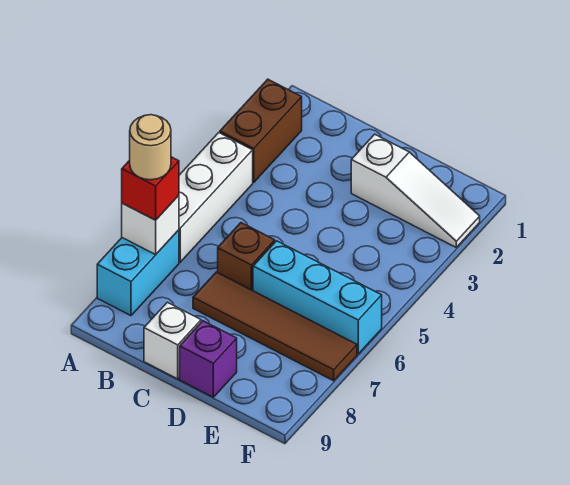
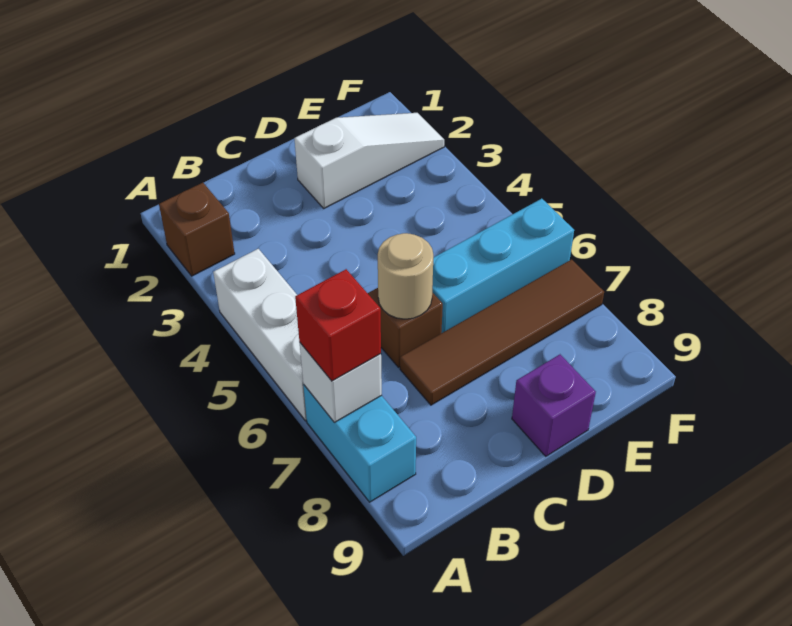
brown brick A2:A3 level 1 -> brown brick A2 level 1
tan round brick A7 level 4 -> tan round brick C6 level 2
white brick C9 level 1 -> none

